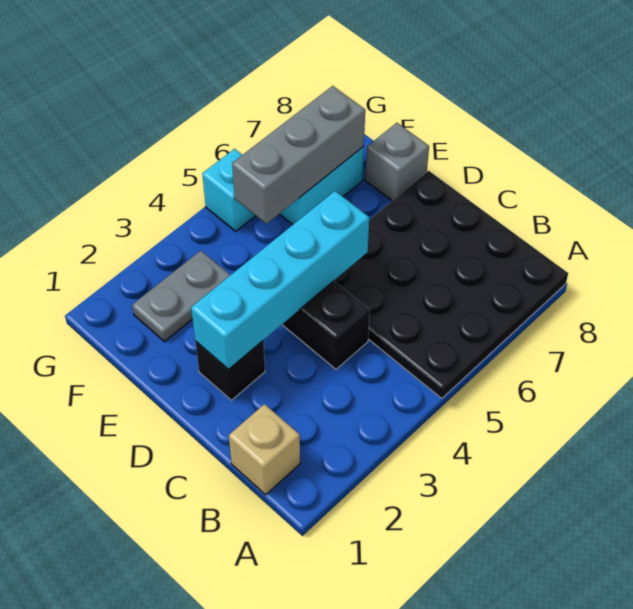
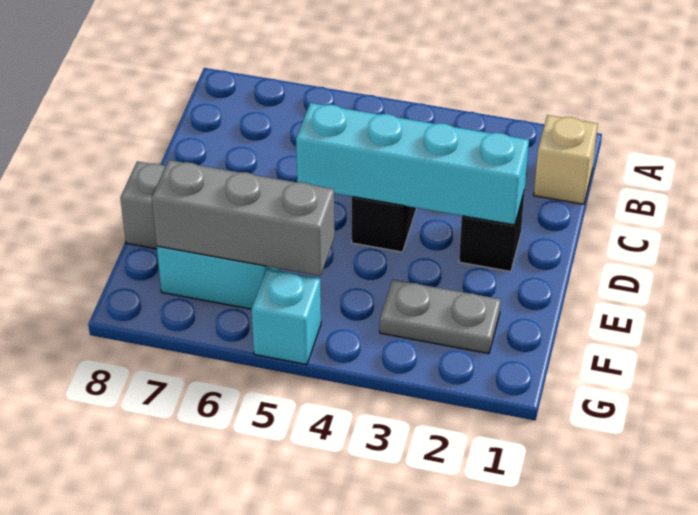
black plate A5:D8 level 1 -> none

